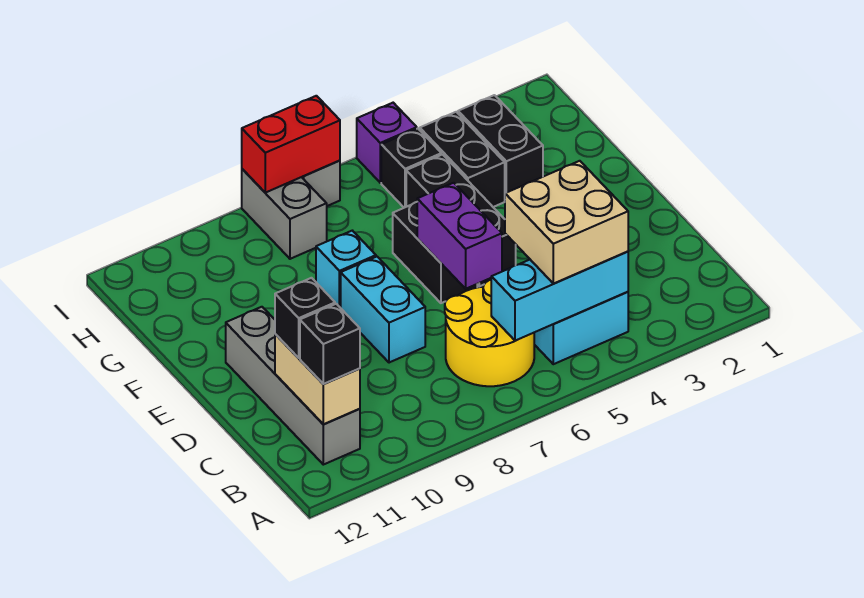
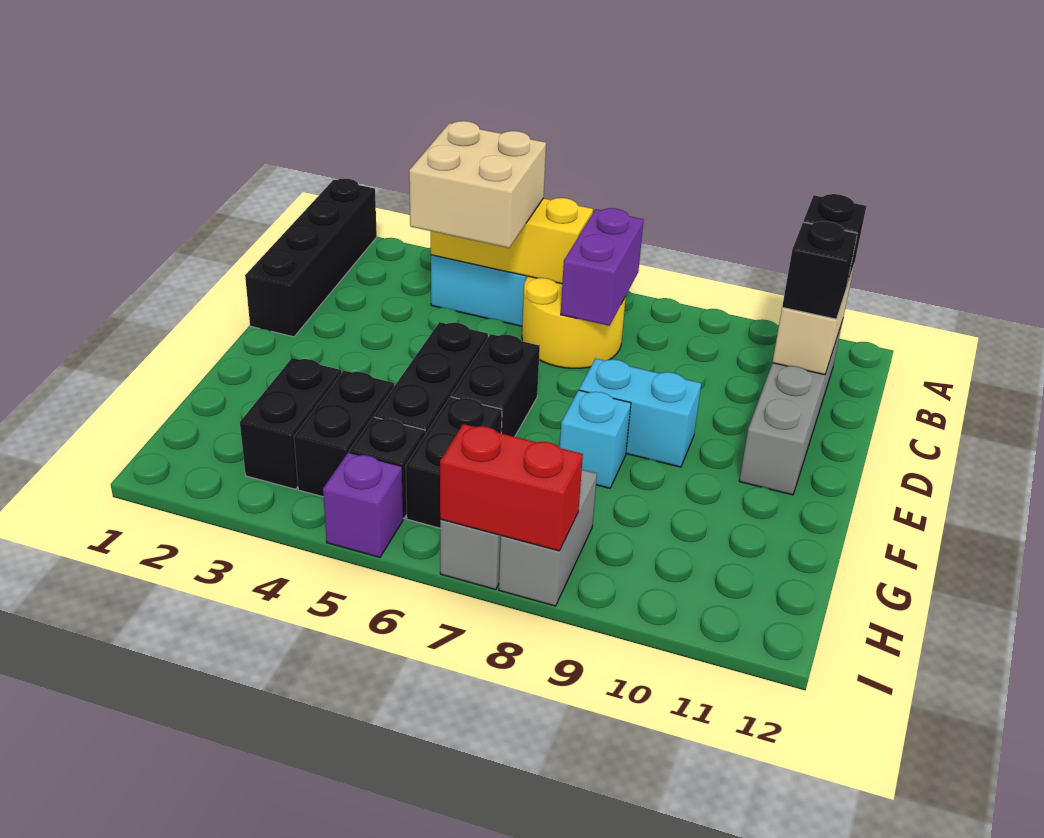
none -> black brick A1:D1 level 1
cyan brick B4:B6 level 2 -> yellow brick B4:B6 level 2
purple brick D6:E6 level 2 -> purple brick B7:C7 level 2
cyan brick D8:E8 level 1 -> cyan brick E8:E9 level 1
none -> black brick G6:H6 level 1

